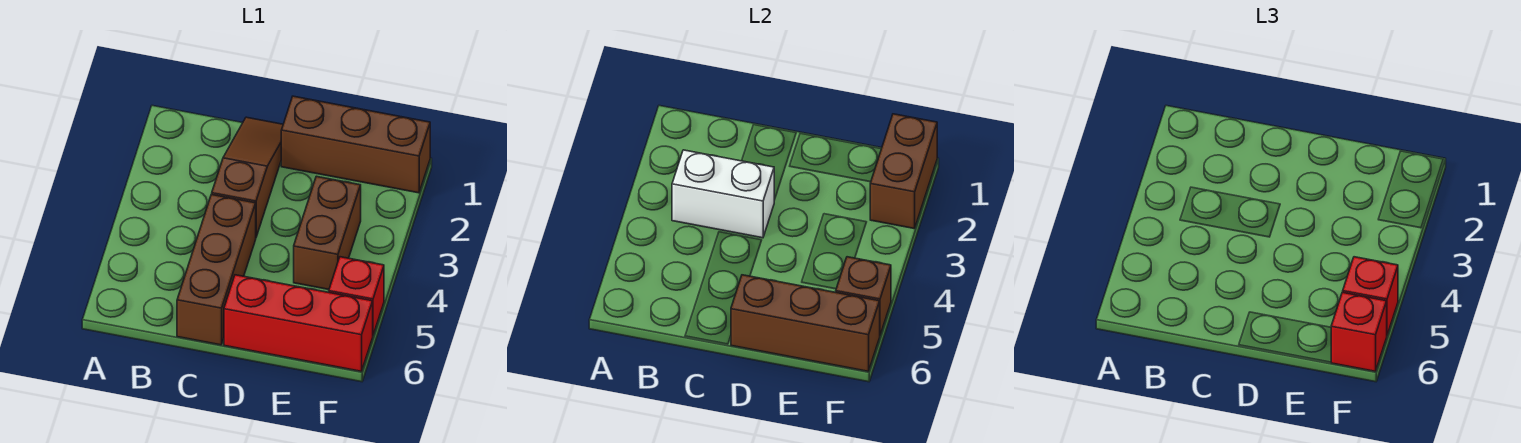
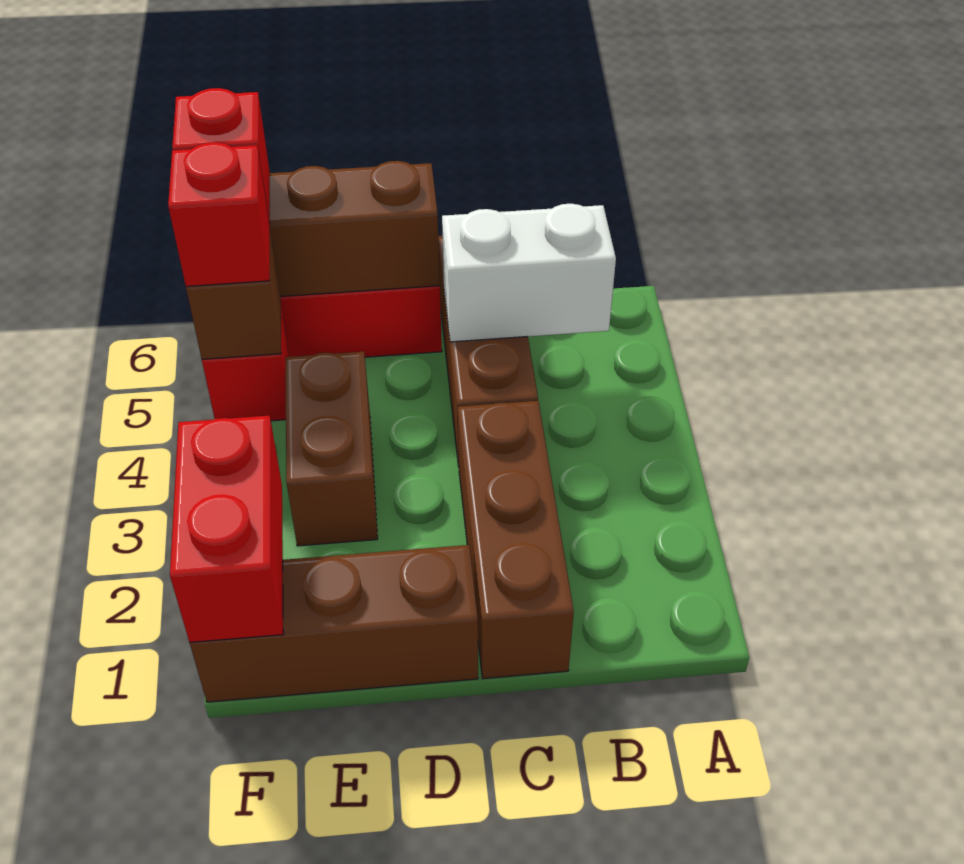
white brick B3:C3 level 2 -> white brick B5:C5 level 2
brown slope C1:C3 level 1 top 3 -> brown brick C1:C3 level 1
brown brick F1:F2 level 2 -> red brick F1:F2 level 2

